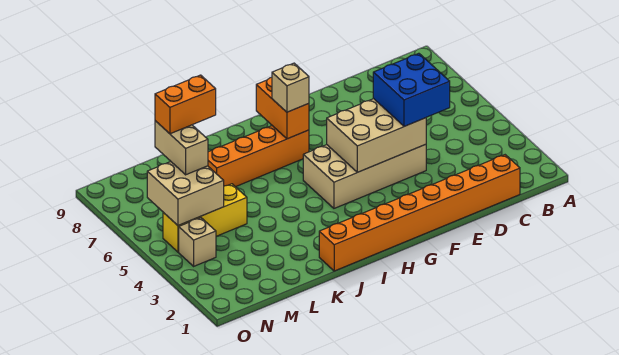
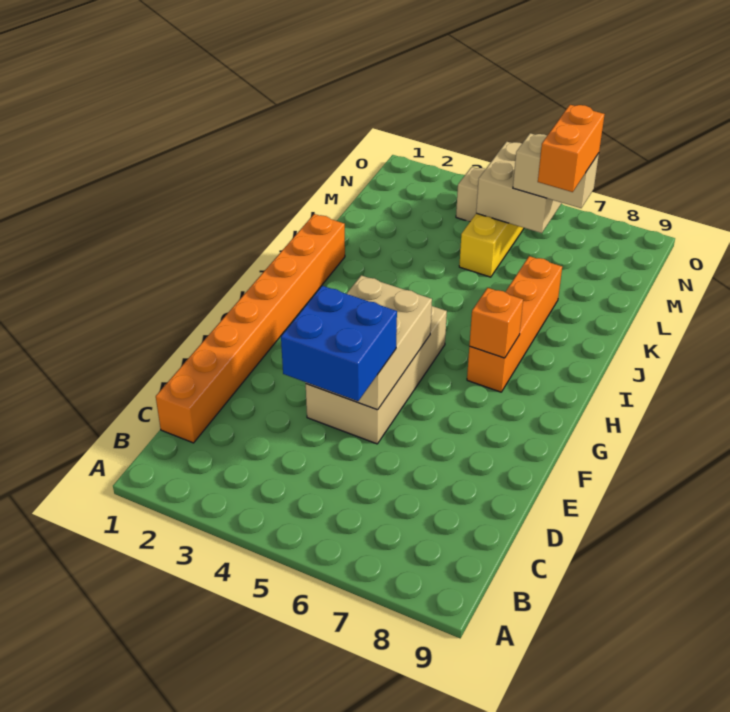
orange brick H7:H8 level 2 -> orange brick H7 level 2
tan brick H7 level 3 -> none

